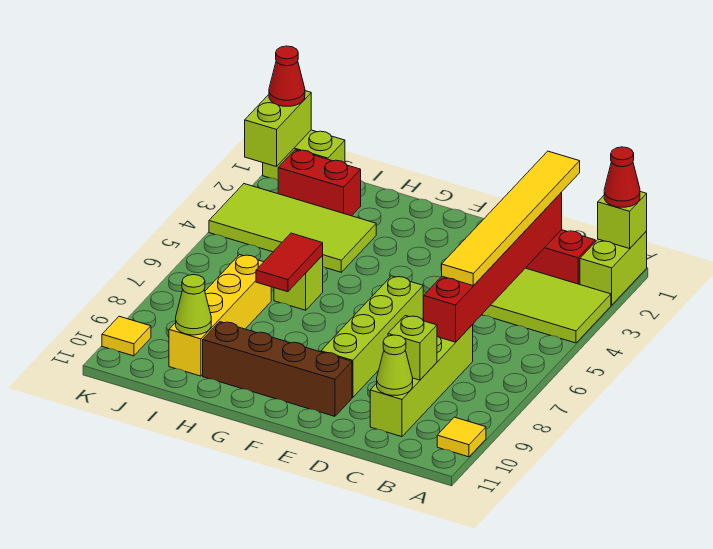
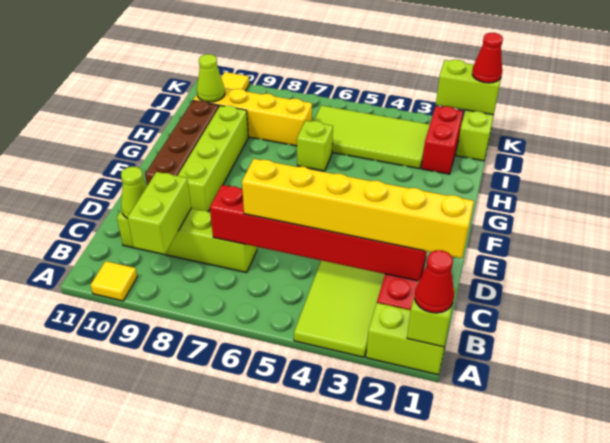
yellow tile C1:C6 level 3 -> yellow brick C1:C6 level 3
lime brick C9 level 2 -> lime brick B9:C9 level 2
lime brick E6:E9 level 1 -> lime brick E9:H9 level 1
lime tile H3:K4 level 1 -> lime tile I3:J6 level 1
red tile H6:H7 level 2 -> none

